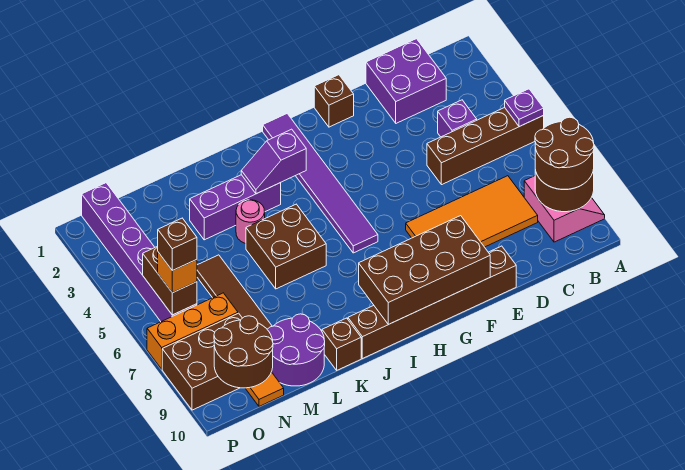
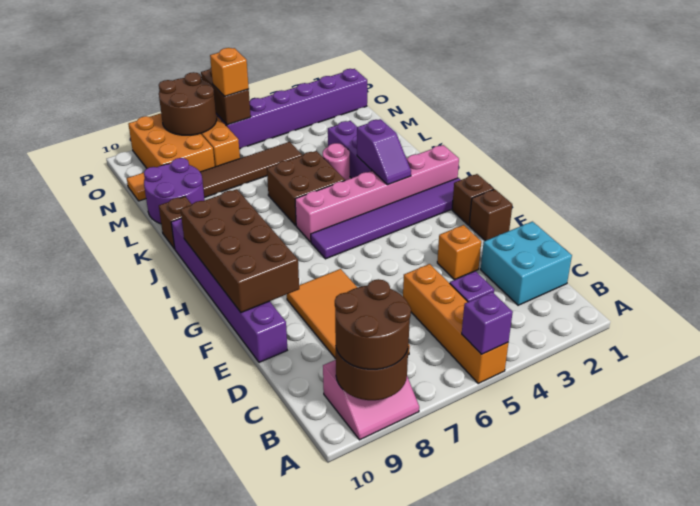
brown brick A5:D5 level 1 -> orange brick A5:D5 level 1
purple plate A5 level 2 -> purple brick A5 level 2
purple brick C1:D2 level 1 -> cyan brick C1:D2 level 1
none -> orange brick E3 level 1
brown brick E10:J10 level 1 -> purple brick E10:J10 level 1
none -> pink brick I1:I6 level 1
purple slope I3:J3 level 2 top I -> purple slope I3:J3 level 2 top J
brown brick N8:P9 level 1 -> orange brick N8:P9 level 1
brown round brick N9:O10 level 2 -> brown round brick O7:P8 level 2
brown brick O5:O6 level 2 -> brown brick O6:P6 level 2
brown brick O6 level 4 -> brown brick G1 level 1

